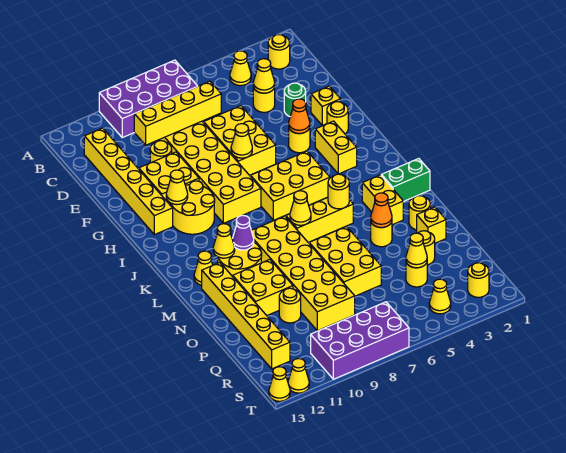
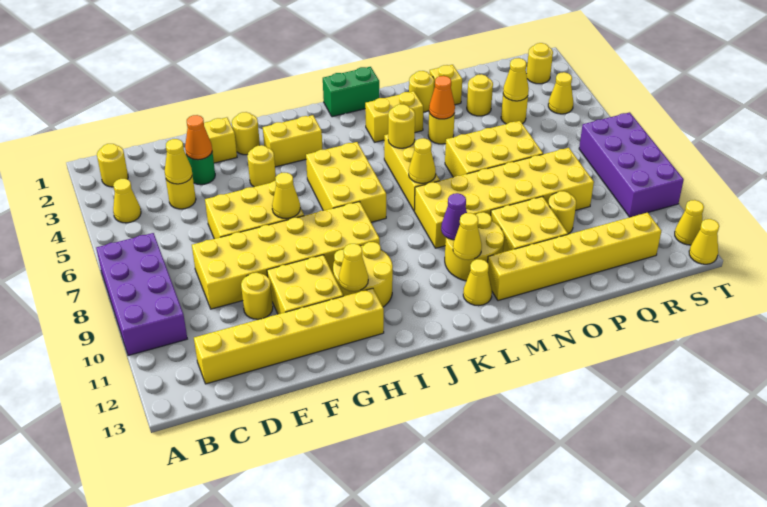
yellow brick D7:D10 level 2 -> none
orange cone G4 level 2 -> orange cone E3 level 2
green brick L1:L2 level 1 -> green brick K1:L1 level 1

